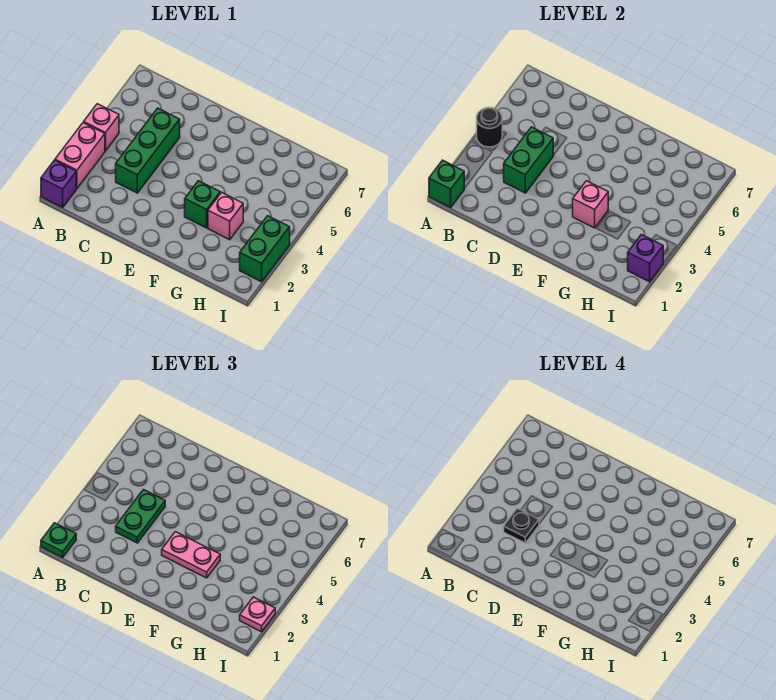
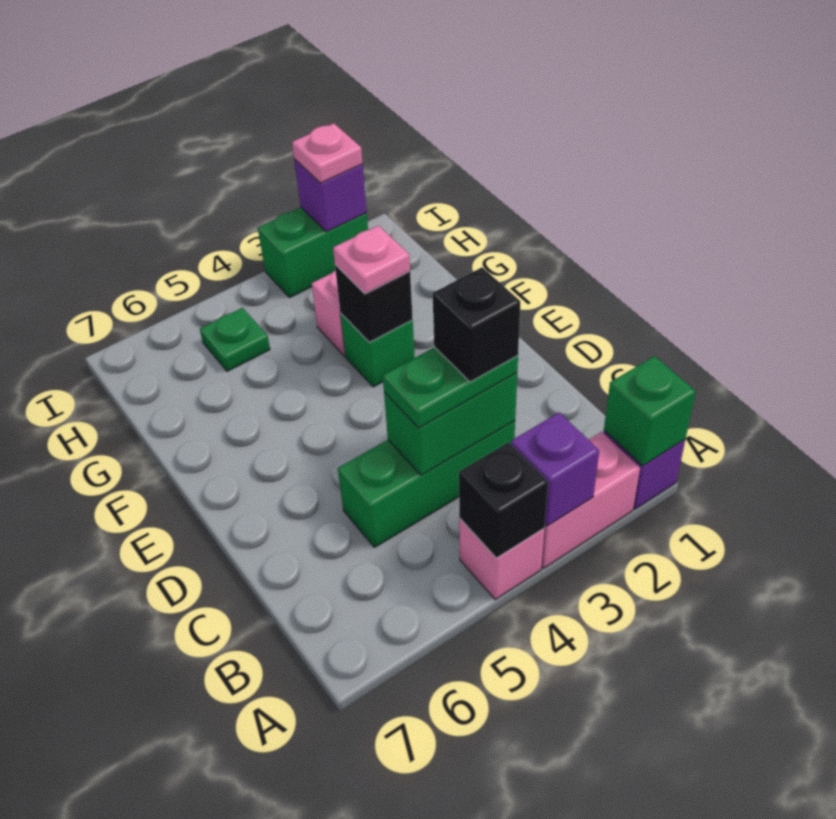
green plate A1 level 3 -> green plate H5 level 1
none -> purple brick A3 level 2
black round brick A4 level 2 -> black brick A4 level 2
black plate C3 level 4 -> black brick C3 level 4
pink plate E3:F3 level 3 -> pink plate F3 level 3
pink brick F3 level 2 -> black brick F3 level 2

